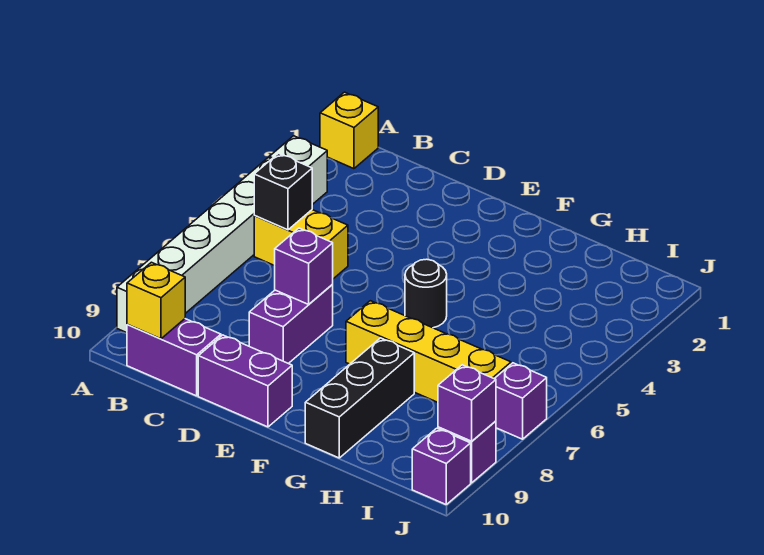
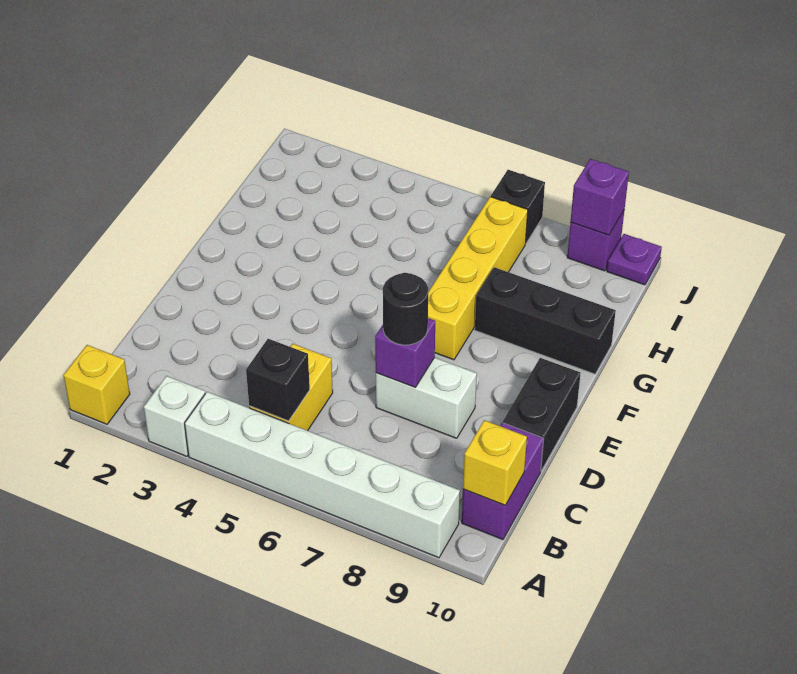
purple brick D7:D8 level 1 -> white brick D7:D8 level 1
purple brick D10:E10 level 1 -> black brick D10:E10 level 1
black round brick F5 level 1 -> black round brick D7 level 3
purple brick J7 level 1 -> black brick J7 level 1
purple brick J10 level 1 -> purple plate J10 level 1

